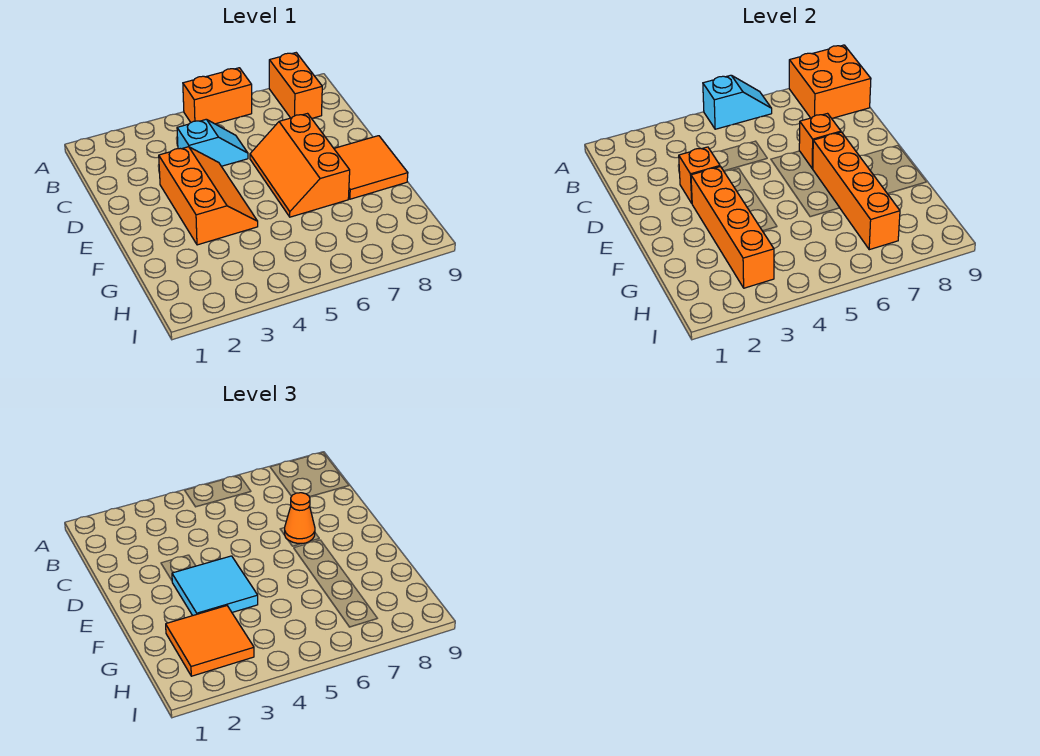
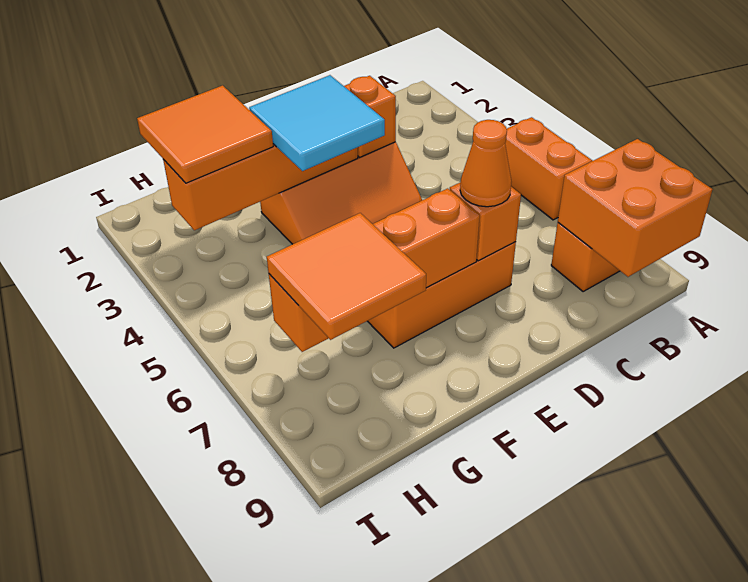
cyan slope A5:A6 level 2 top 5 -> none
cyan slope C4:C5 level 1 top 4 -> none
orange tile E8:F9 level 1 -> orange tile G7:H8 level 3

